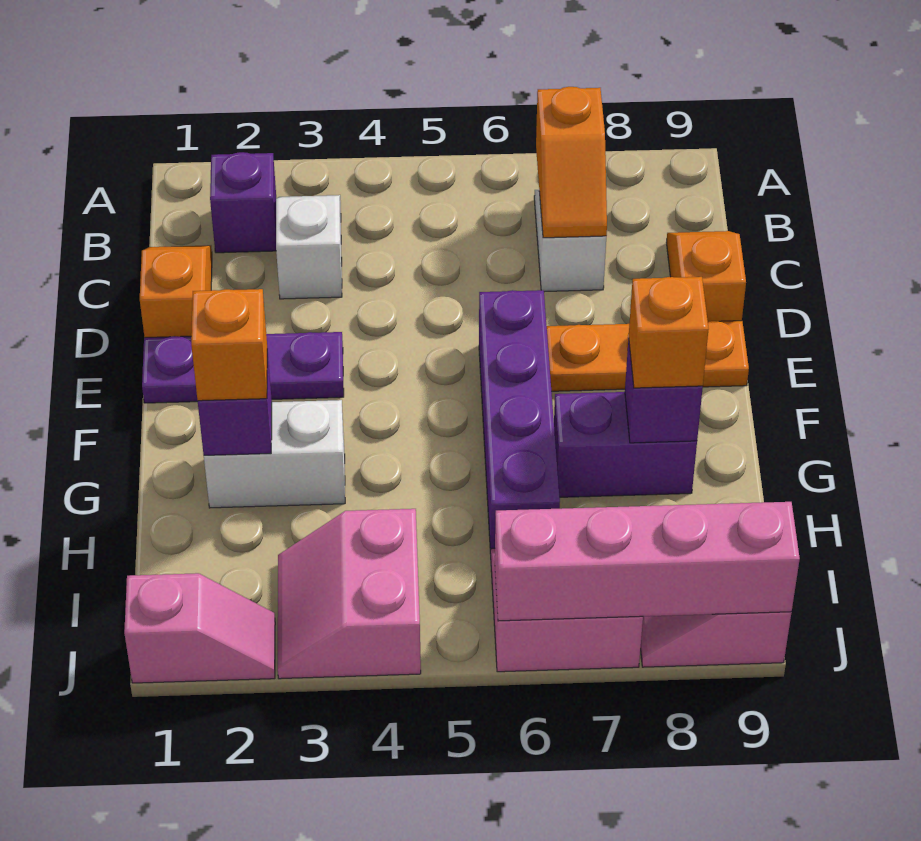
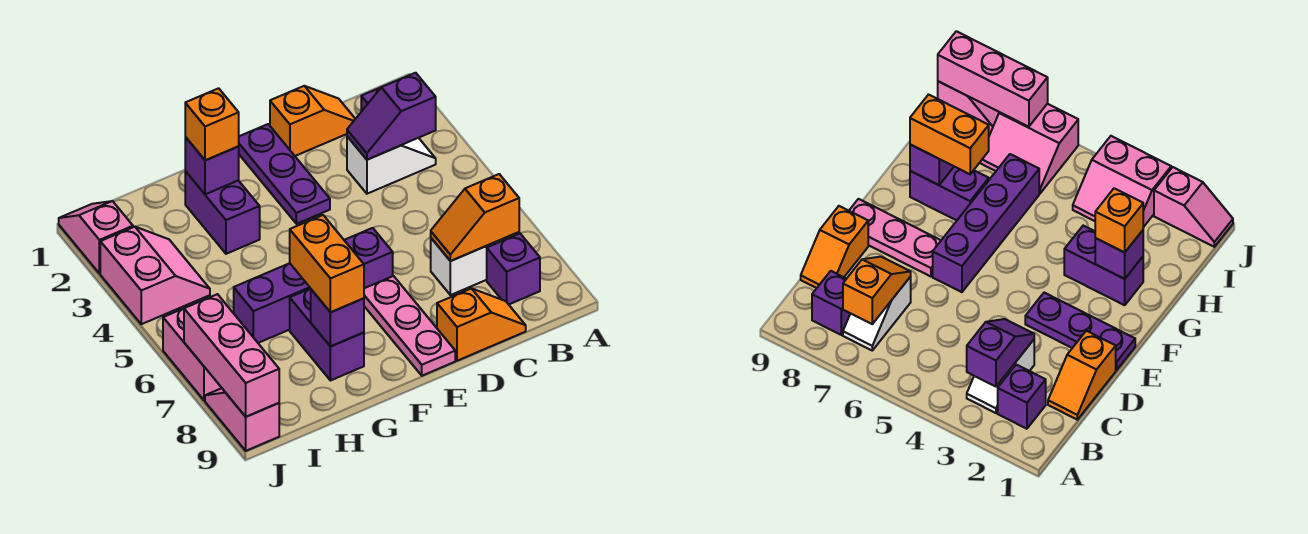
none -> purple slope B3:C3 level 2 top B
none -> purple brick B8 level 1
orange plate E7:E9 level 1 -> pink plate E7:E9 level 1
white brick G2:G3 level 1 -> purple brick G2:G3 level 1
orange brick G8 level 3 -> orange brick G7:G8 level 3
pink slope I3:J4 level 1 top 4 -> pink slope I3:J4 level 1 top J
pink slope J1:J2 level 1 top 1 -> pink slope J1:J2 level 1 top 2
pink brick J6:J9 level 2 -> pink brick J7:J9 level 2

